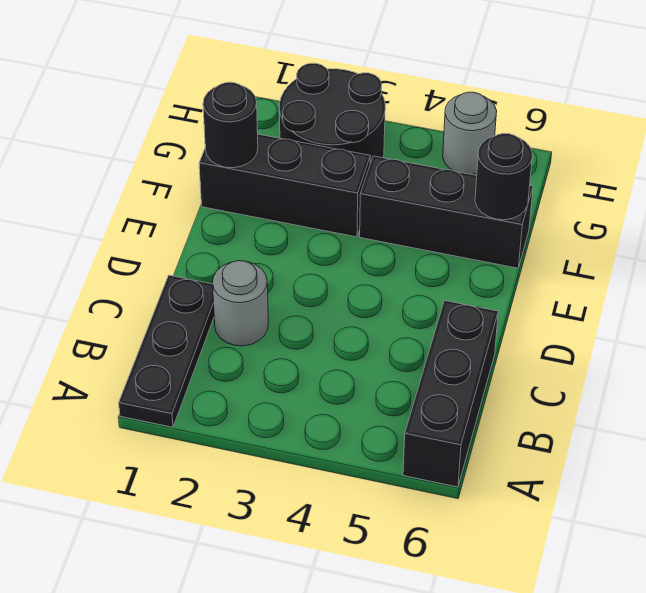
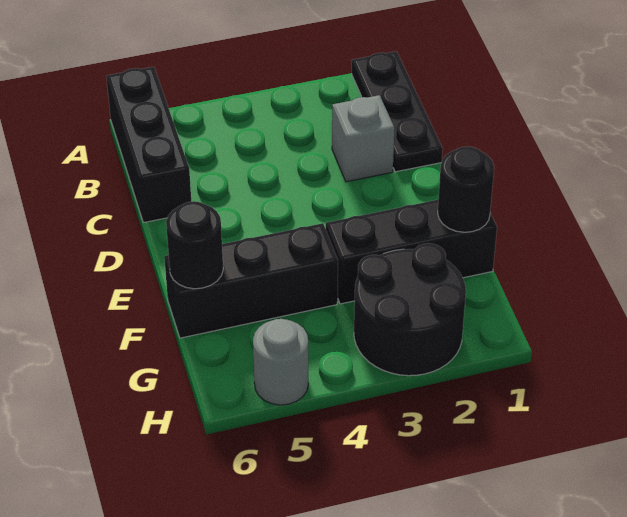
grey round brick C2 level 1 -> grey brick C2 level 1

